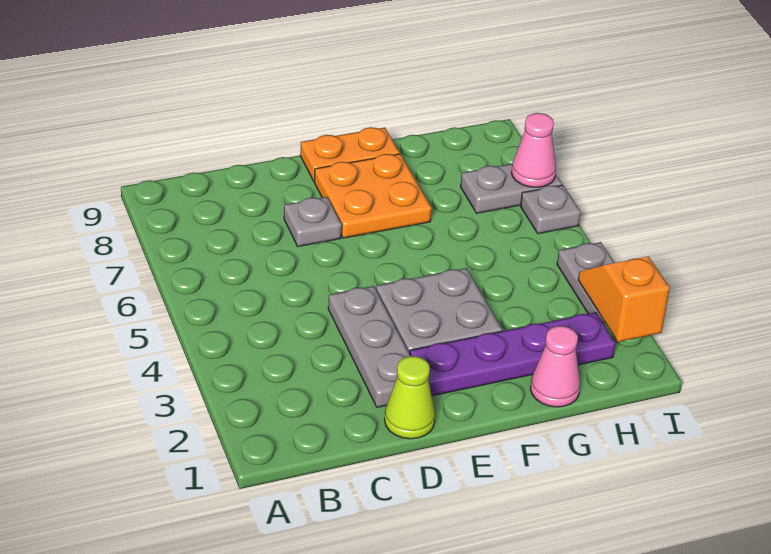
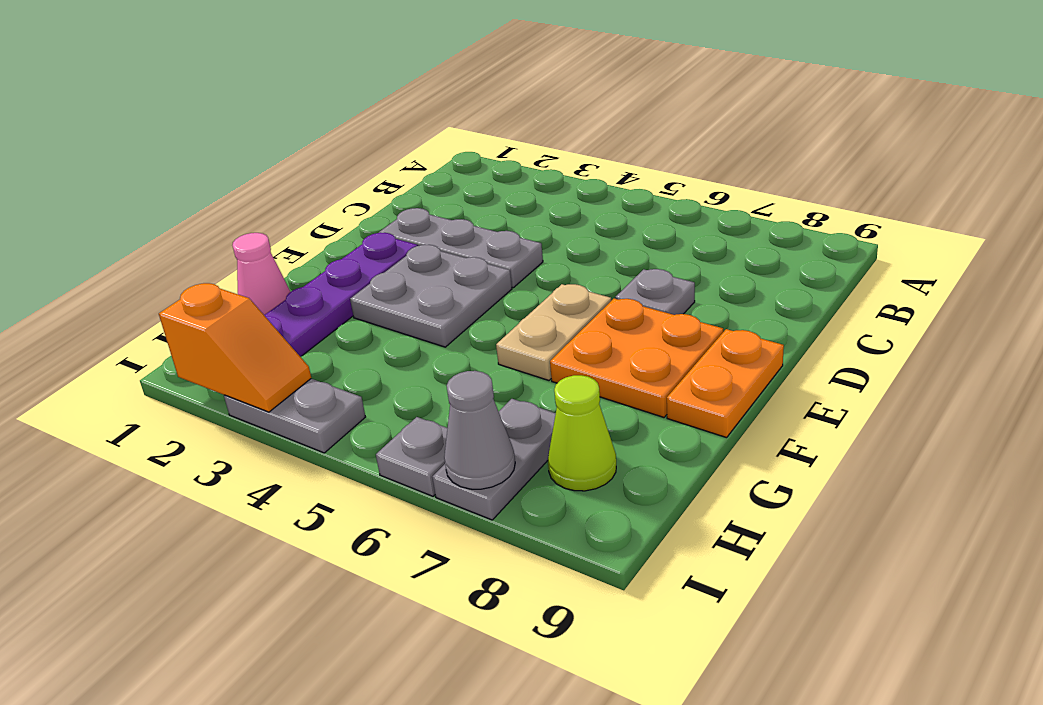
lime cone D1 level 1 -> lime cone H8 level 1
none -> tan plate E6:F6 level 1
pink cone I7 level 2 -> grey cone I7 level 2

